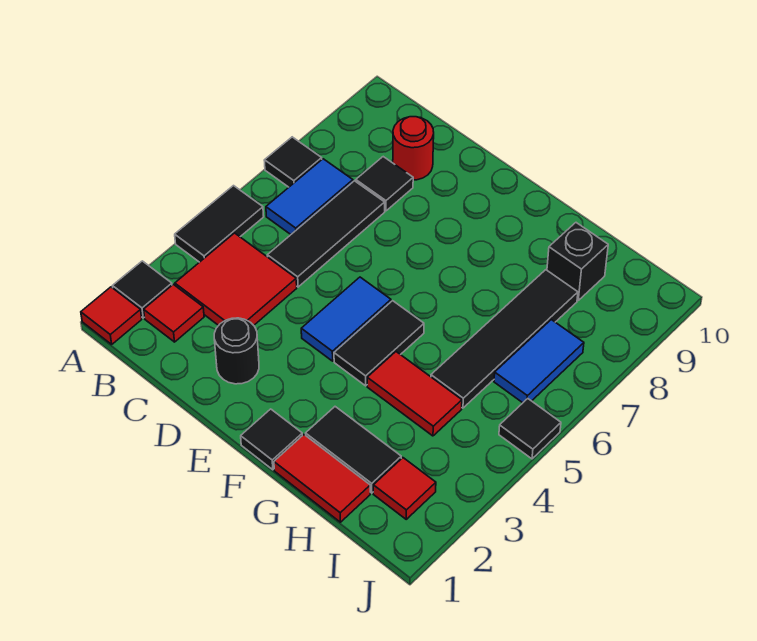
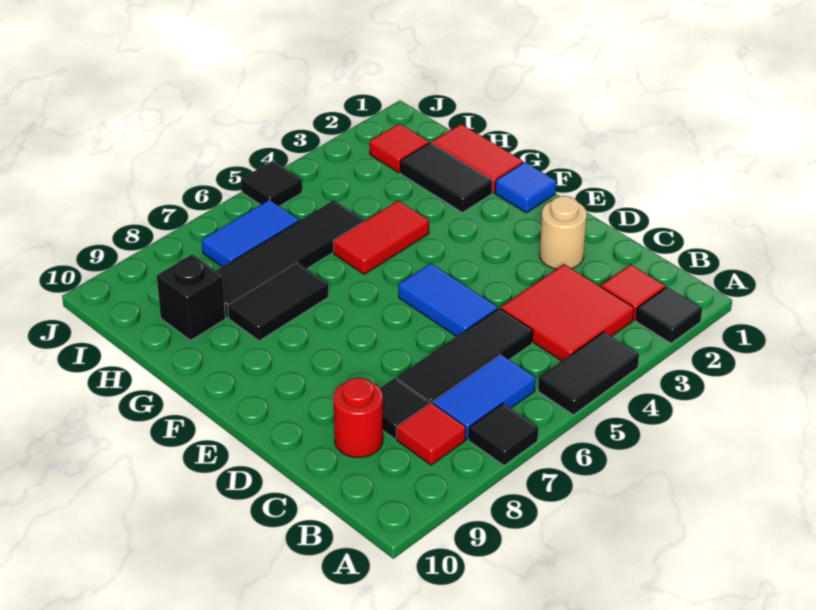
red tile A1 level 1 -> red tile B8 level 1
black round brick D2 level 1 -> tan round brick D2 level 1
blue tile E4:E5 level 1 -> blue tile D5:E5 level 1
black tile F1 level 1 -> blue tile F1 level 1
black tile F4:F5 level 1 -> black tile G7:G8 level 1
red tile G4:H4 level 1 -> red tile G4:G5 level 1

